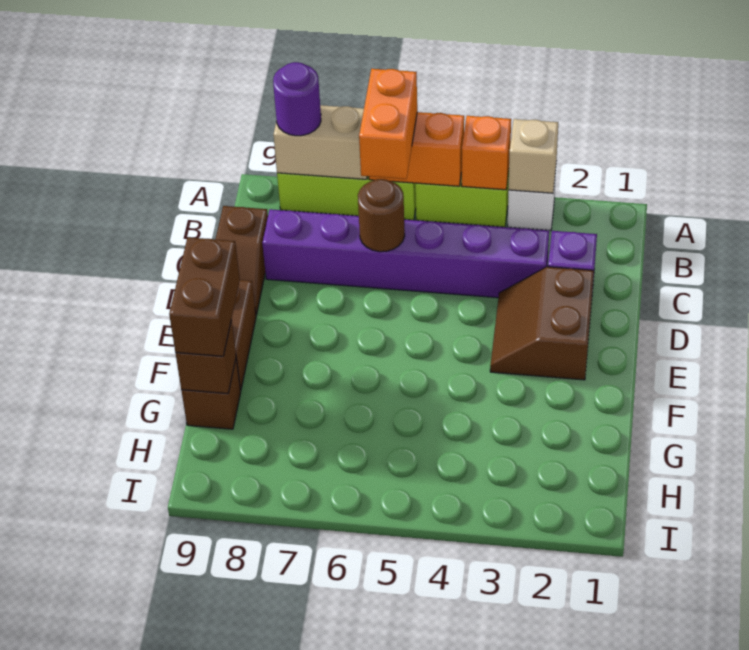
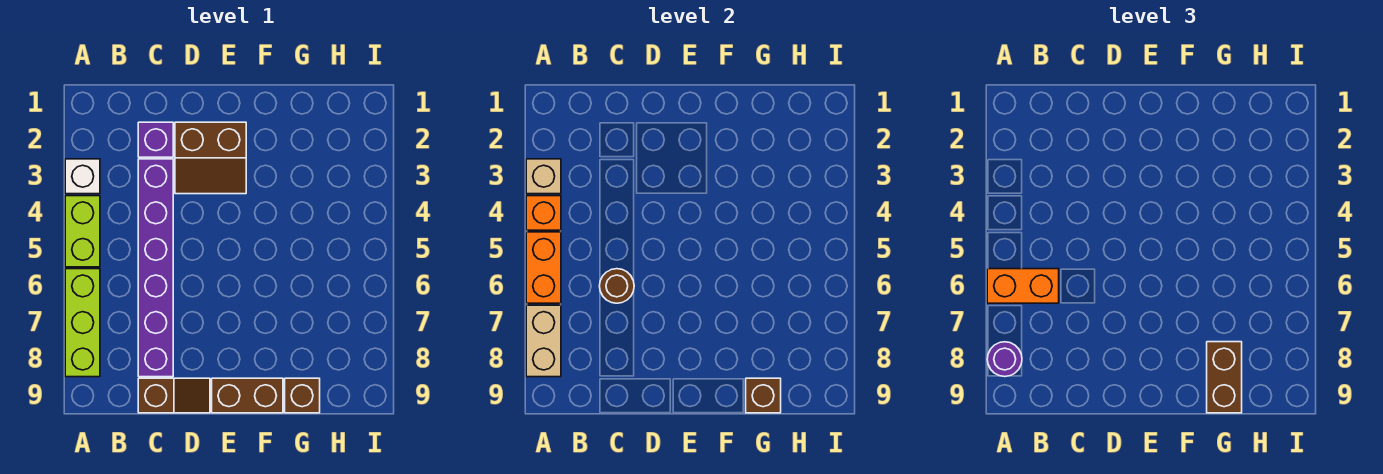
brown brick F9:G9 level 3 -> brown brick G8:G9 level 3

